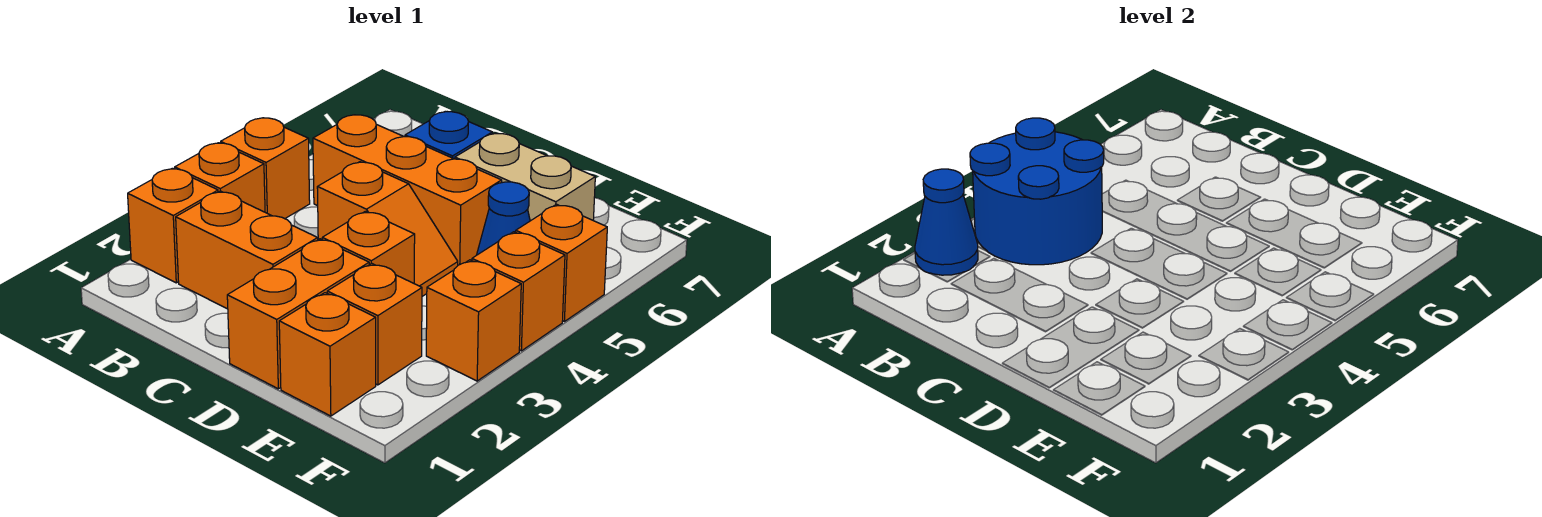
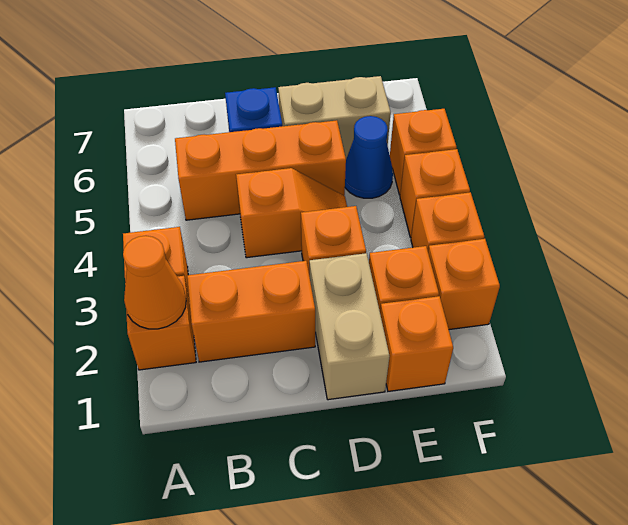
blue cone A2 level 2 -> orange cone A2 level 2
blue round brick A3:B4 level 2 -> none
orange brick A4 level 1 -> orange brick F2 level 1
orange brick D1:D2 level 1 -> tan brick D1:D2 level 1

